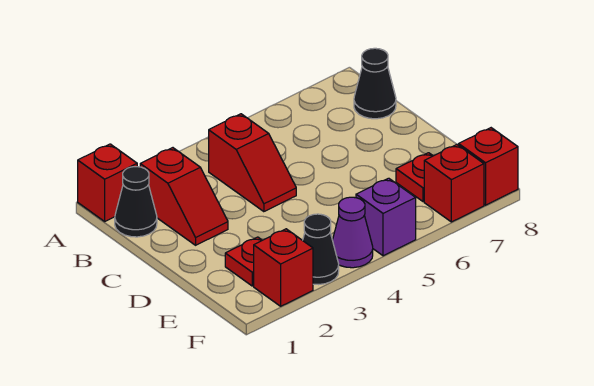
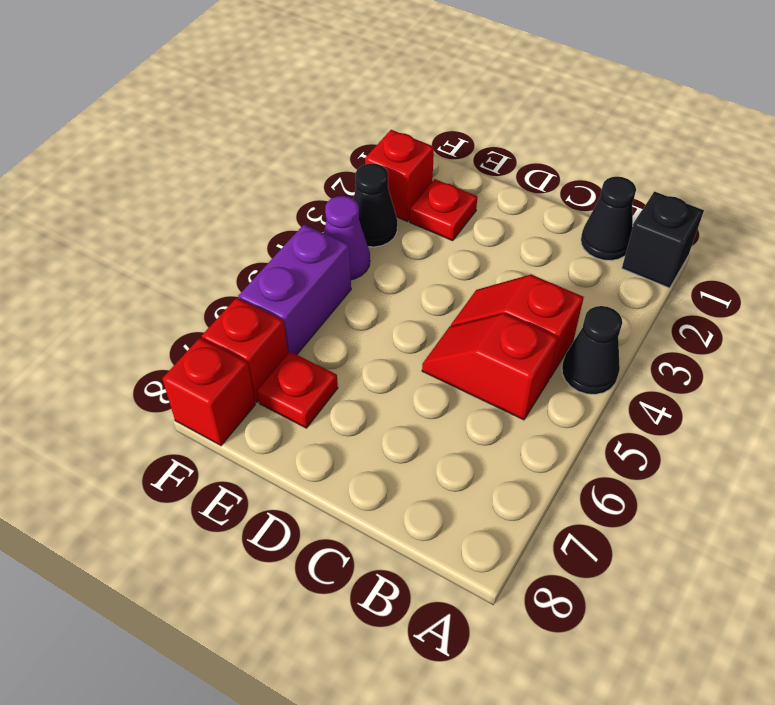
red brick A1 level 1 -> black brick A1 level 1
red slope B2:C2 level 1 top B -> red slope B5:C5 level 1 top B
black cone B8 level 1 -> black cone A4 level 1
purple brick F5 level 1 -> purple brick F5:F6 level 1

